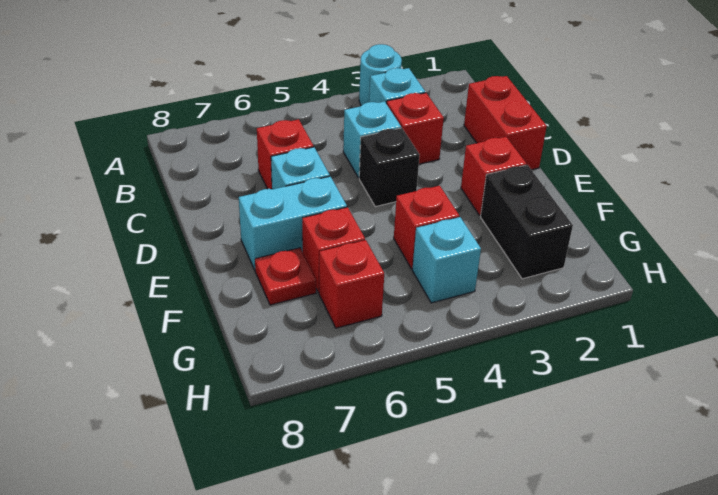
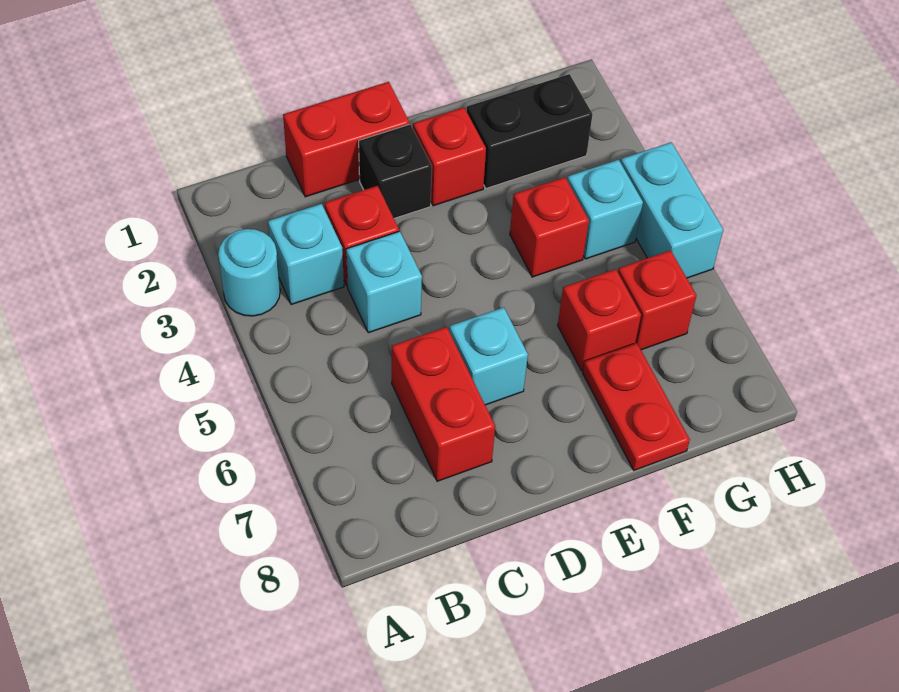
red brick C6 level 1 -> red brick C6:C7 level 1
black brick D4 level 1 -> black brick D2 level 1
cyan brick E6:E7 level 1 -> cyan brick H4:H5 level 1
red plate F7 level 1 -> red plate F7:F8 level 1

